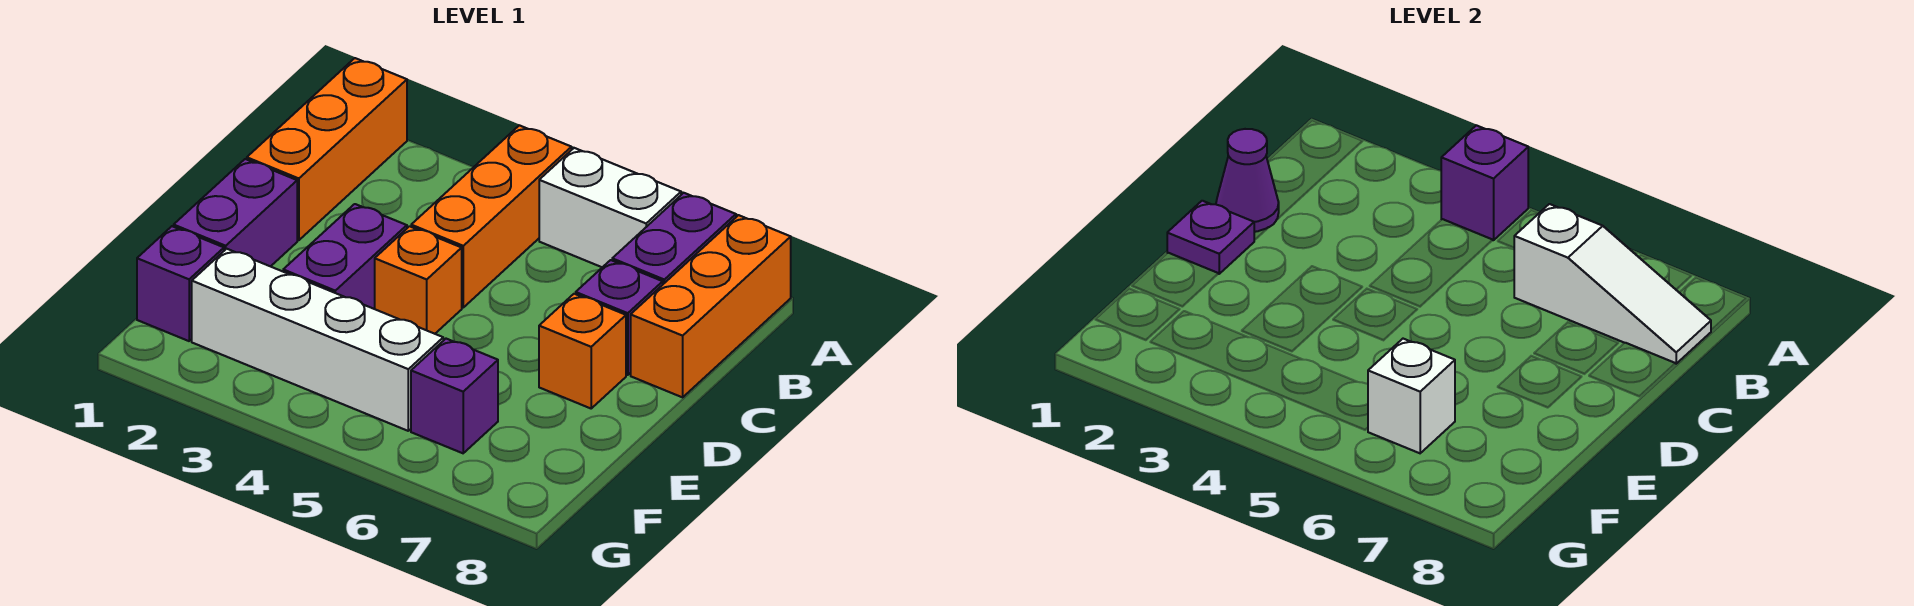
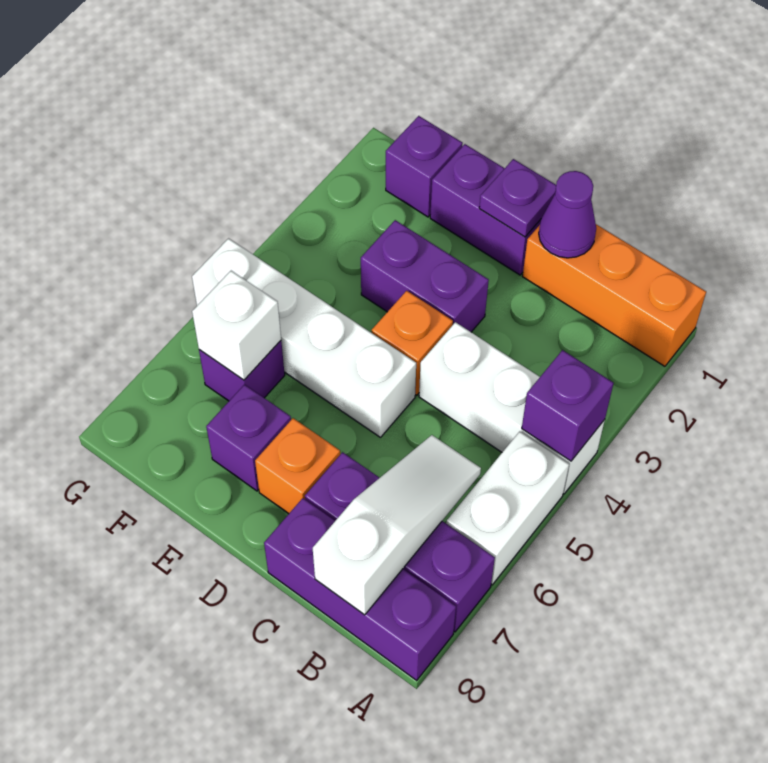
orange brick A4:C4 level 1 -> white brick A4:C4 level 1
orange brick A8:C8 level 1 -> purple brick A8:C8 level 1
white slope B6:B8 level 2 top 6 -> white slope B6:B8 level 2 top 8
none -> purple brick E7 level 1
white brick F2:F5 level 1 -> white brick D5:G5 level 1

